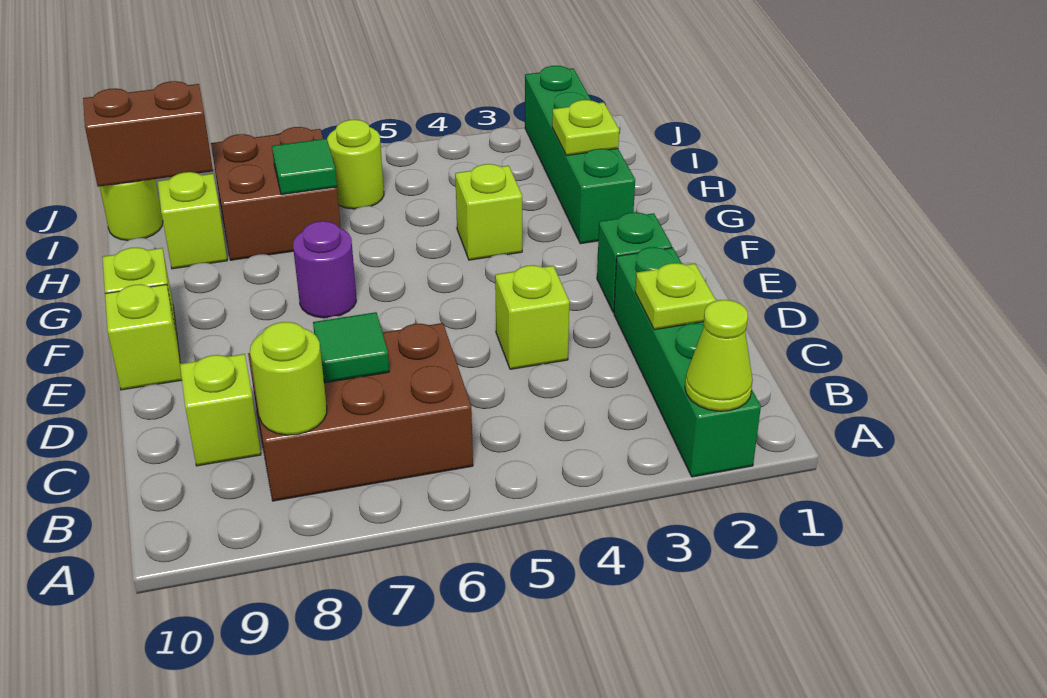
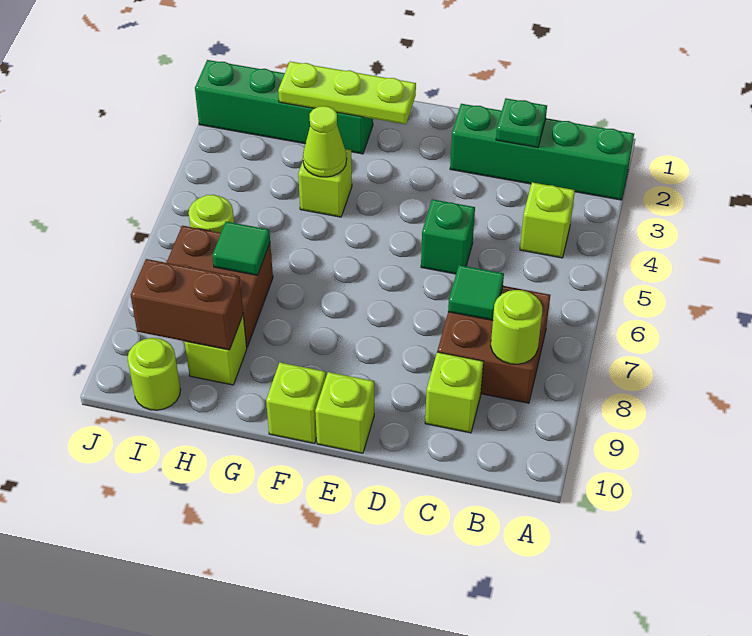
lime cone A2 level 2 -> lime cone G4 level 2
brown brick B6:C8 level 1 -> brown brick B7:C8 level 1
lime plate C2 level 2 -> green plate C2 level 2
lime brick D4 level 1 -> lime brick B4 level 1
green brick E2 level 1 -> green brick D5 level 1
purple round brick F7 level 1 -> none
lime plate H2 level 2 -> lime plate F2:H2 level 2
brown brick I9:I10 level 2 -> brown brick H9:I9 level 2

